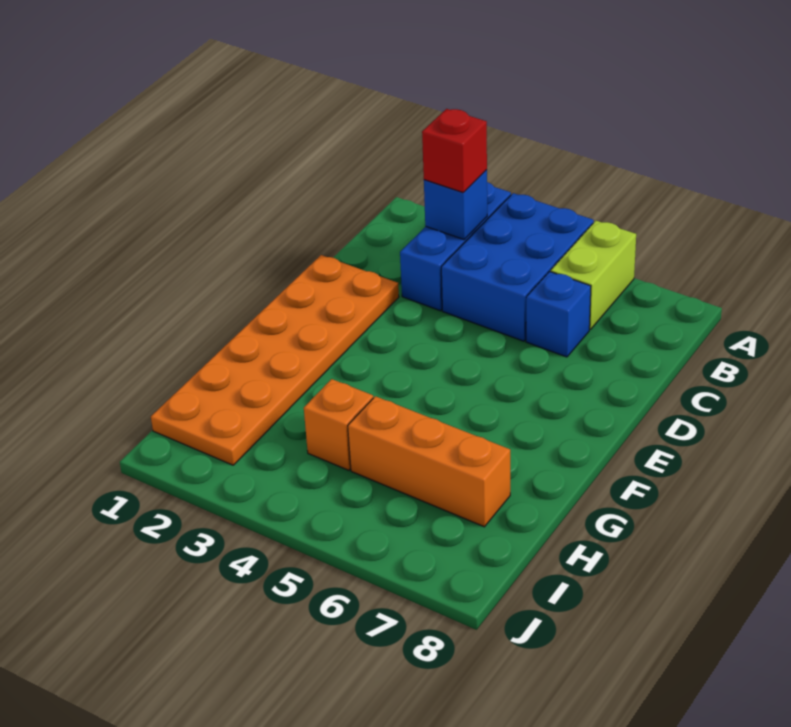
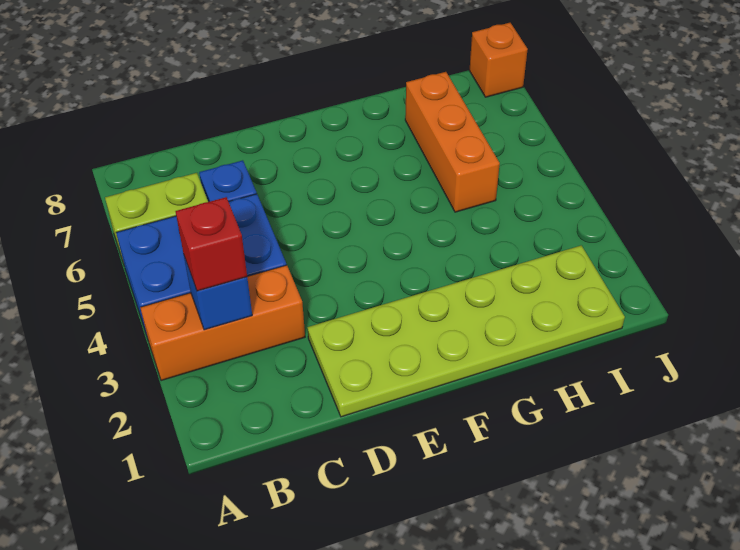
blue brick A3:C3 level 1 -> orange brick A3:C3 level 1
orange plate D1:I2 level 1 -> lime plate D1:I2 level 1
orange brick H4 level 1 -> orange brick J8 level 1

